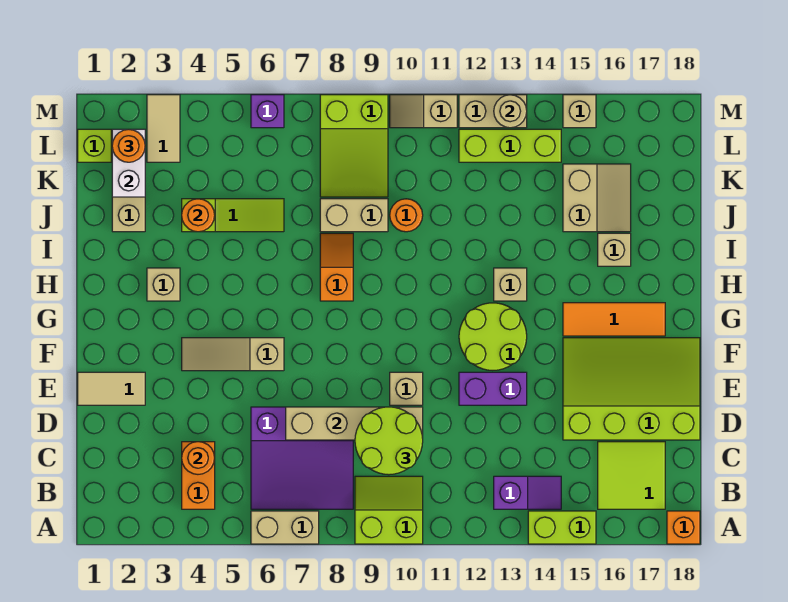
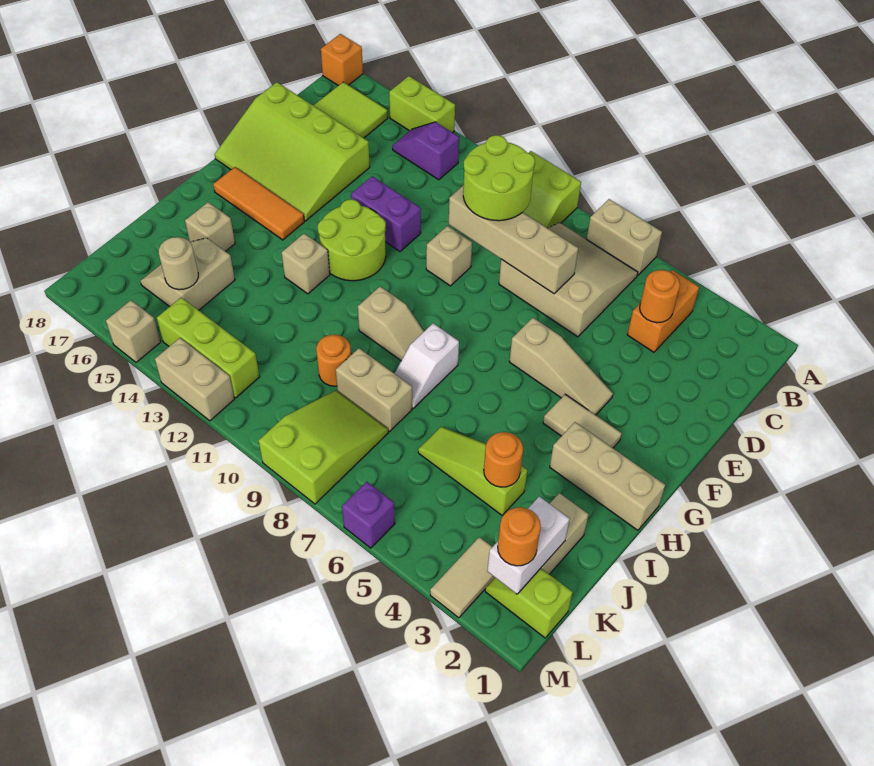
purple slope B6:D8 level 1 top D -> tan slope B6:D8 level 1 top D
tan tile E1:E2 level 1 -> tan tile G3:G4 level 1
tan brick H3 level 1 -> tan brick H1:H3 level 1
orange slope H8:I8 level 1 top H -> white slope H8:I8 level 1 top H
tan slope M10:M11 level 1 top 11 -> tan slope H9:H10 level 1 top 10
tan round brick M13 level 2 -> tan round brick K15 level 2

